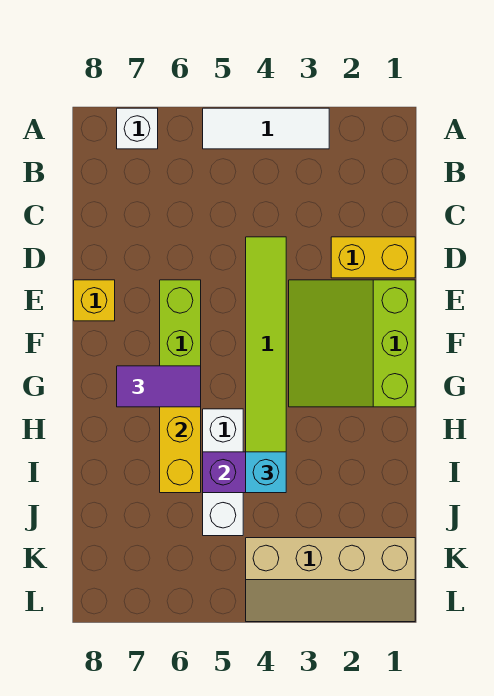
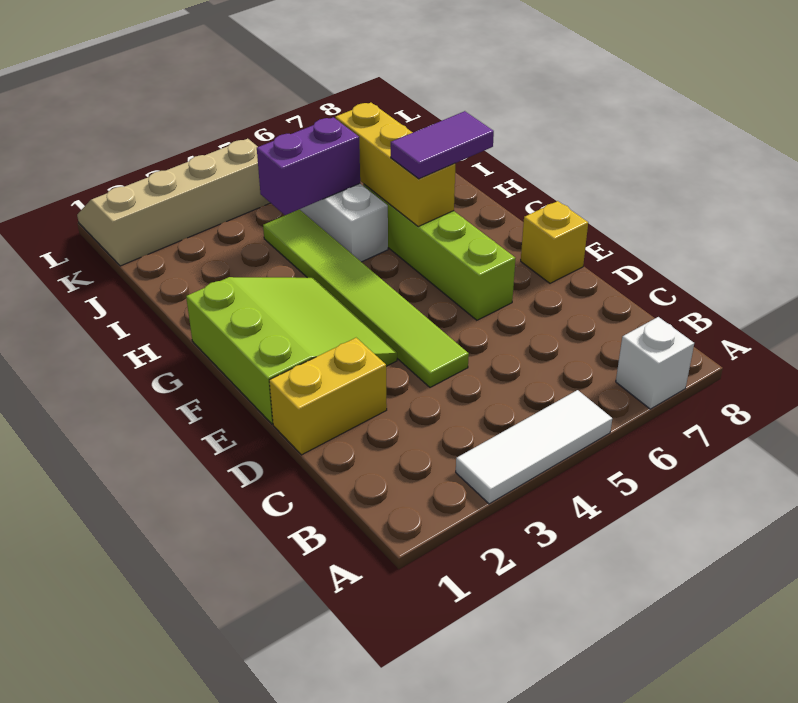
cyan brick I4 level 3 -> none

